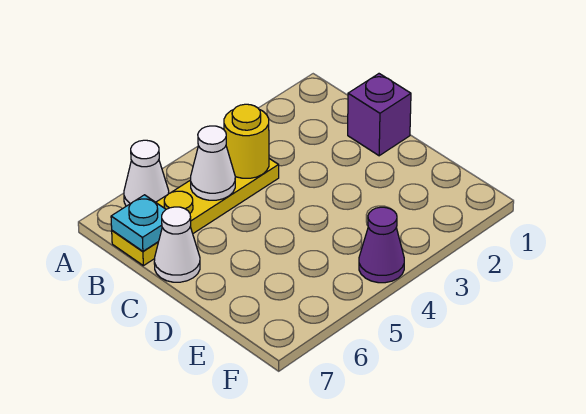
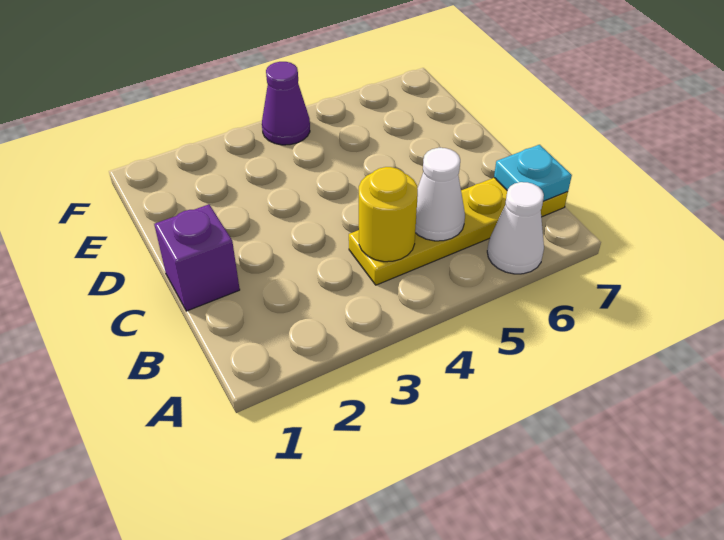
white cone C7 level 1 -> none

